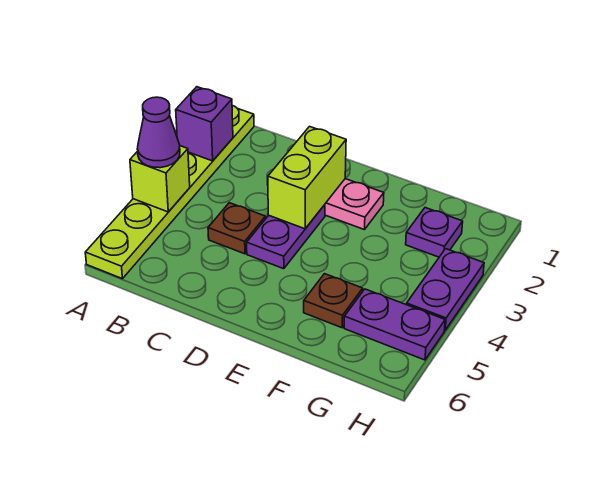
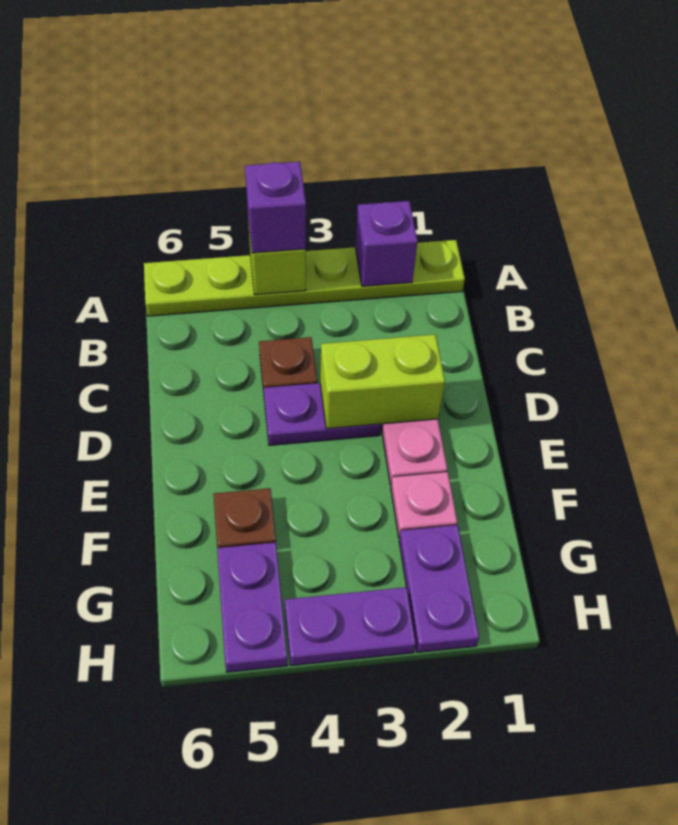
purple cone A4 level 3 -> purple brick A4 level 3
none -> pink plate F2 level 1
purple plate G2 level 1 -> purple plate G2:H2 level 1

